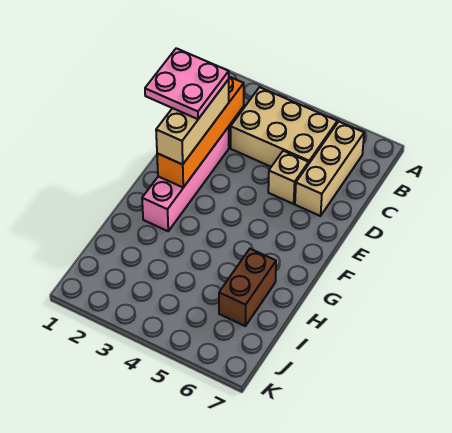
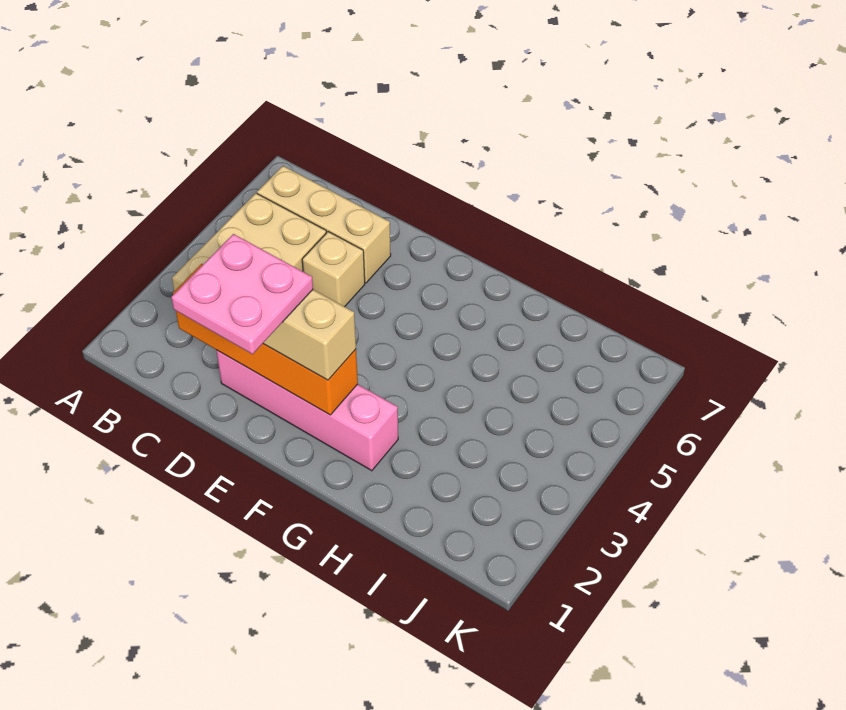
brown brick H6:I6 level 1 -> none

